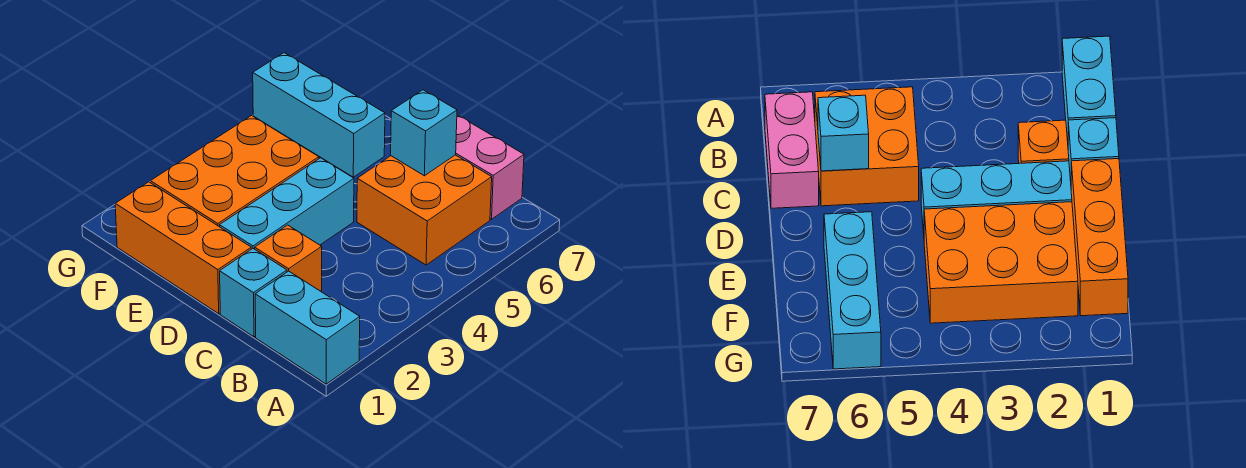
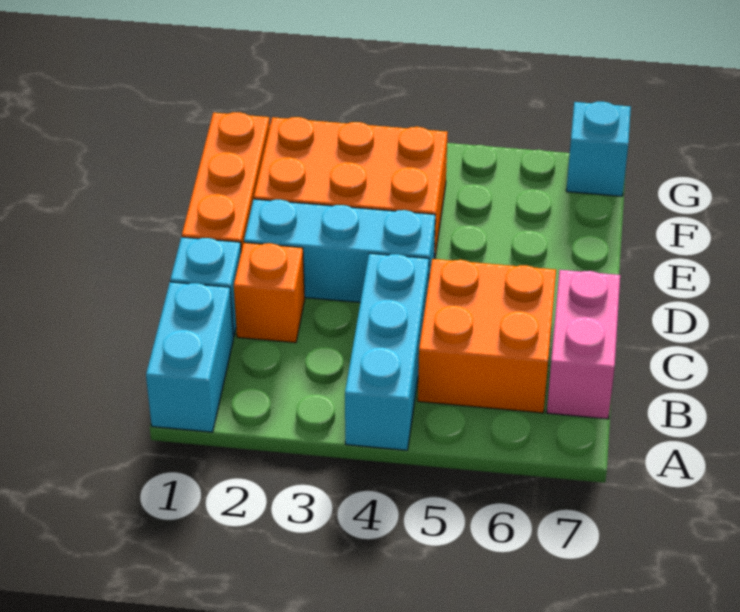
cyan brick C6 level 2 -> cyan brick G7 level 1
cyan brick E6:G6 level 1 -> cyan brick A4:C4 level 1

